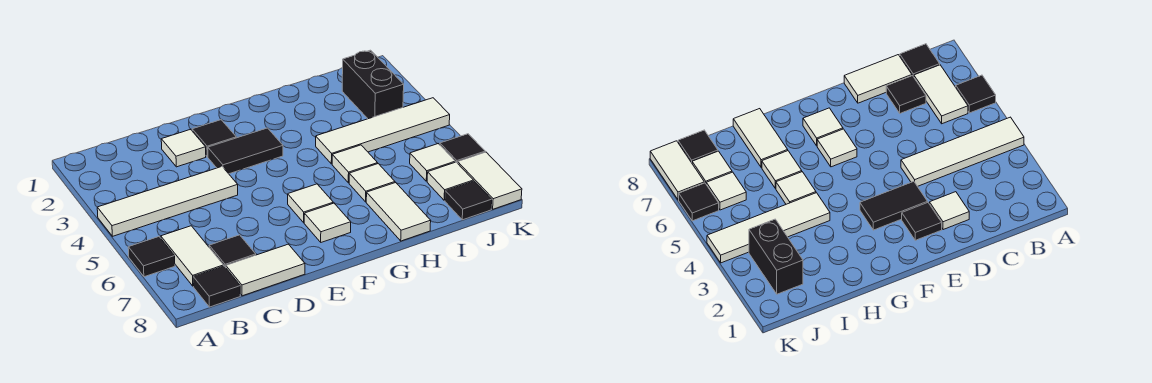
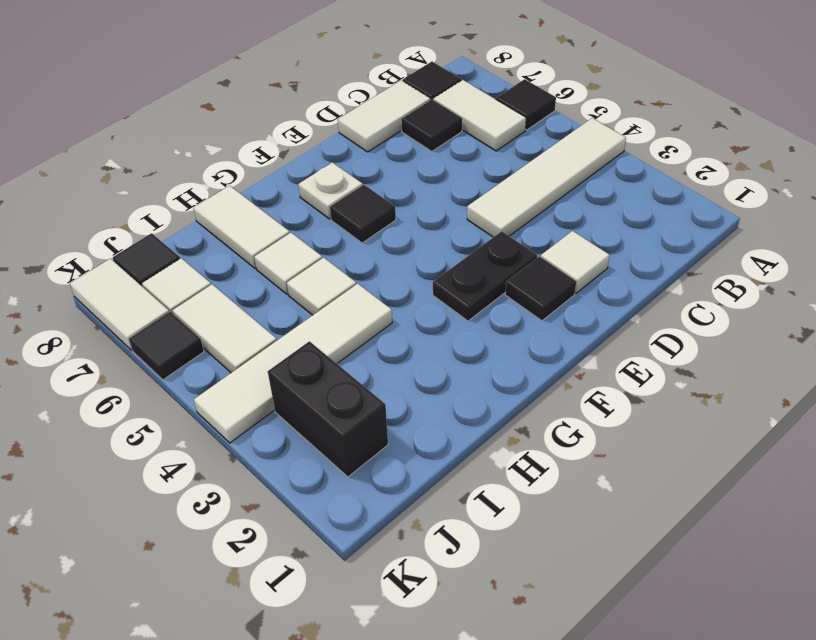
black tile E3:F3 level 1 -> black plate E3:F3 level 1
white tile F6 level 1 -> black tile F6 level 1
white tile F7 level 1 -> white plate F7 level 1
white tile J6 level 1 -> white tile J5:J6 level 1

